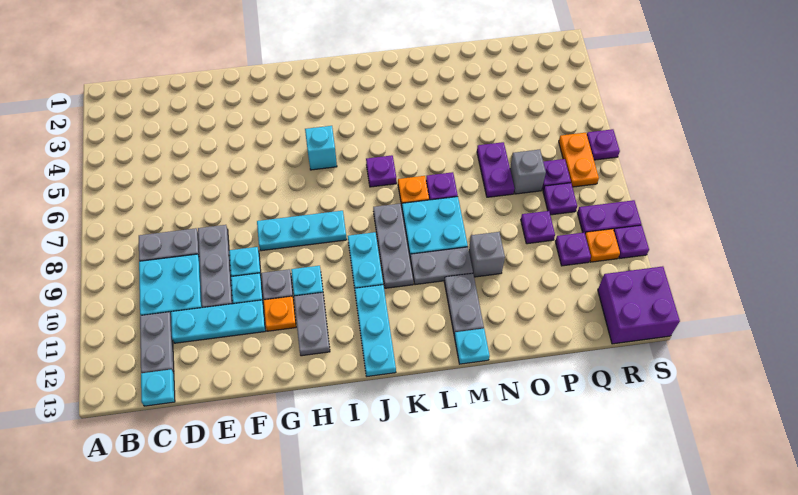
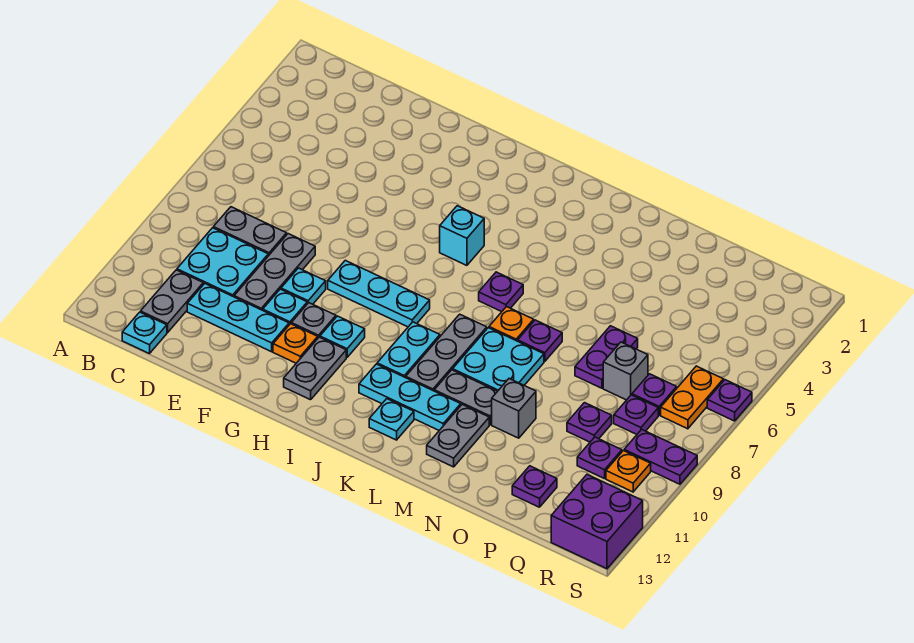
cyan plate J11:J13 level 1 -> cyan plate J11:L11 level 1
cyan plate M13 level 1 -> cyan plate K12 level 1
purple plate S10 level 1 -> purple plate P12 level 1

